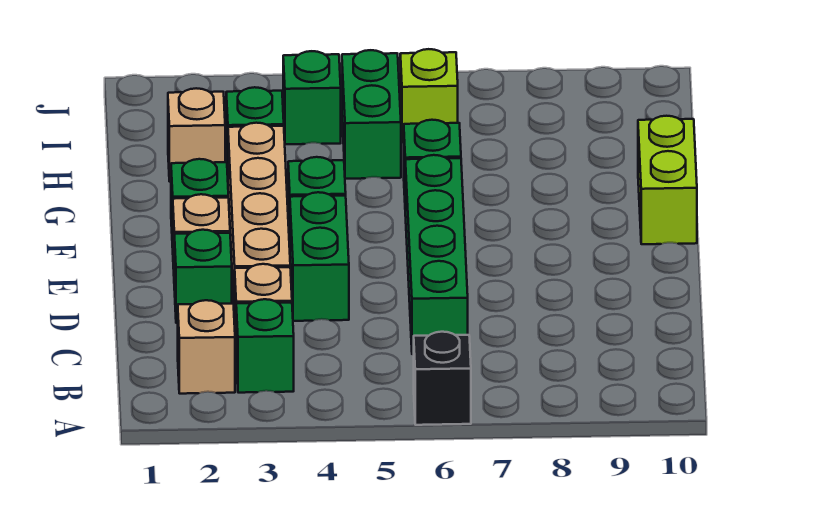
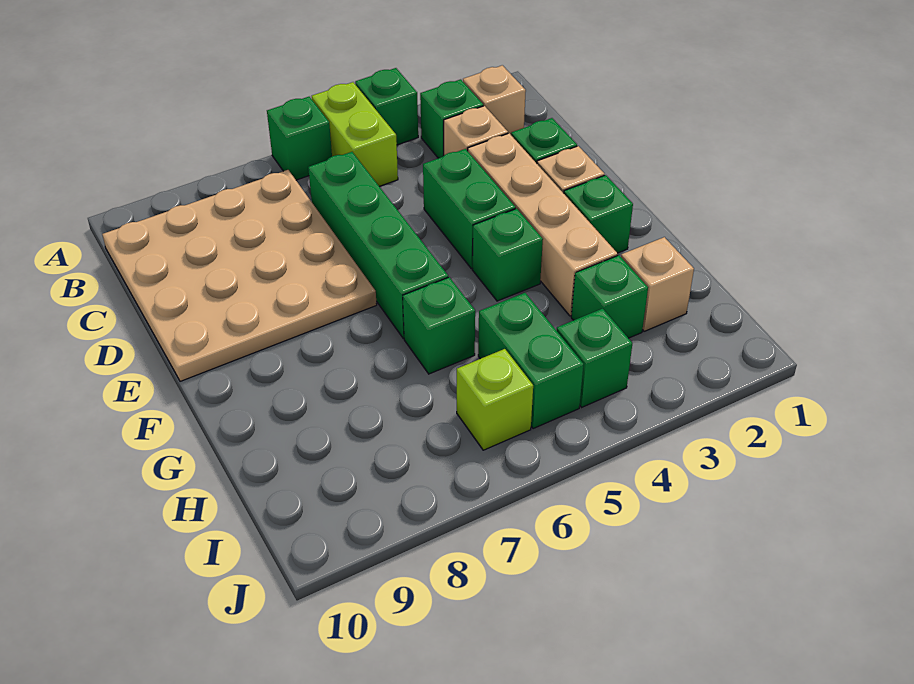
none -> green brick A4 level 1
black brick A6 level 1 -> green brick A6 level 1
none -> tan plate B7:E10 level 1
lime brick F10:G10 level 1 -> lime brick A5:B5 level 1

